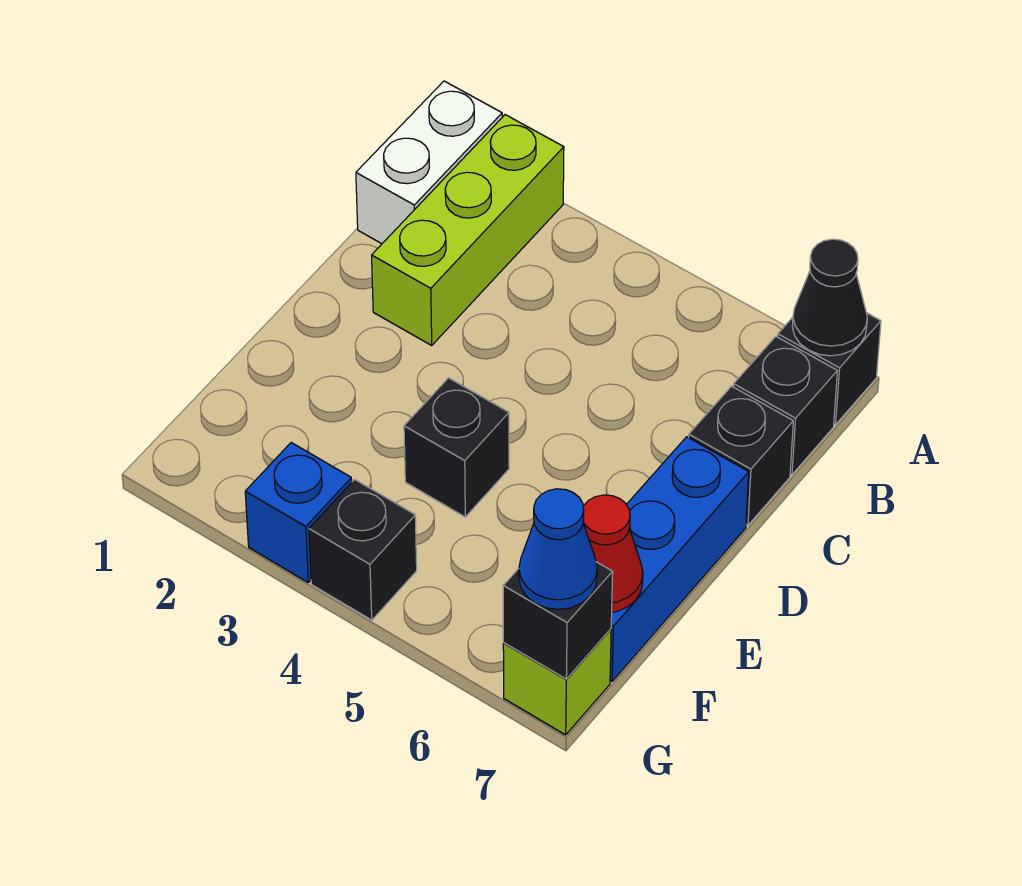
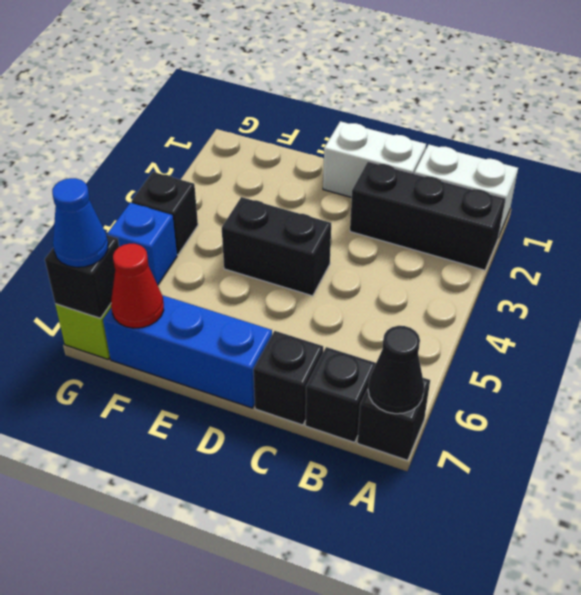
lime brick A2:C2 level 1 -> black brick A2:C2 level 1
none -> white brick C1:D1 level 1
black brick E4 level 1 -> black brick D4:E4 level 1
blue brick G3 level 1 -> blue brick G5 level 1

